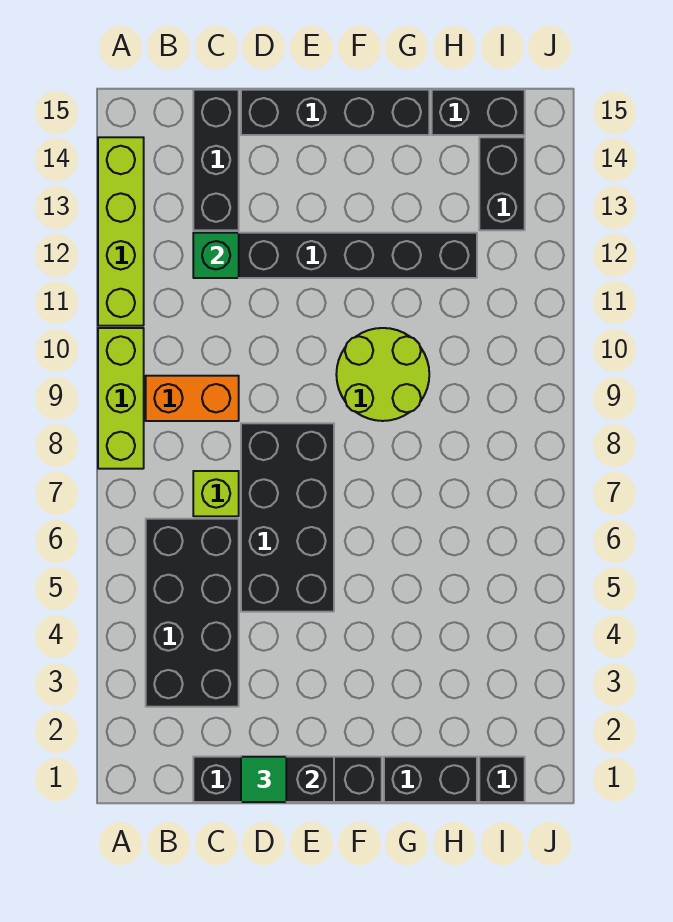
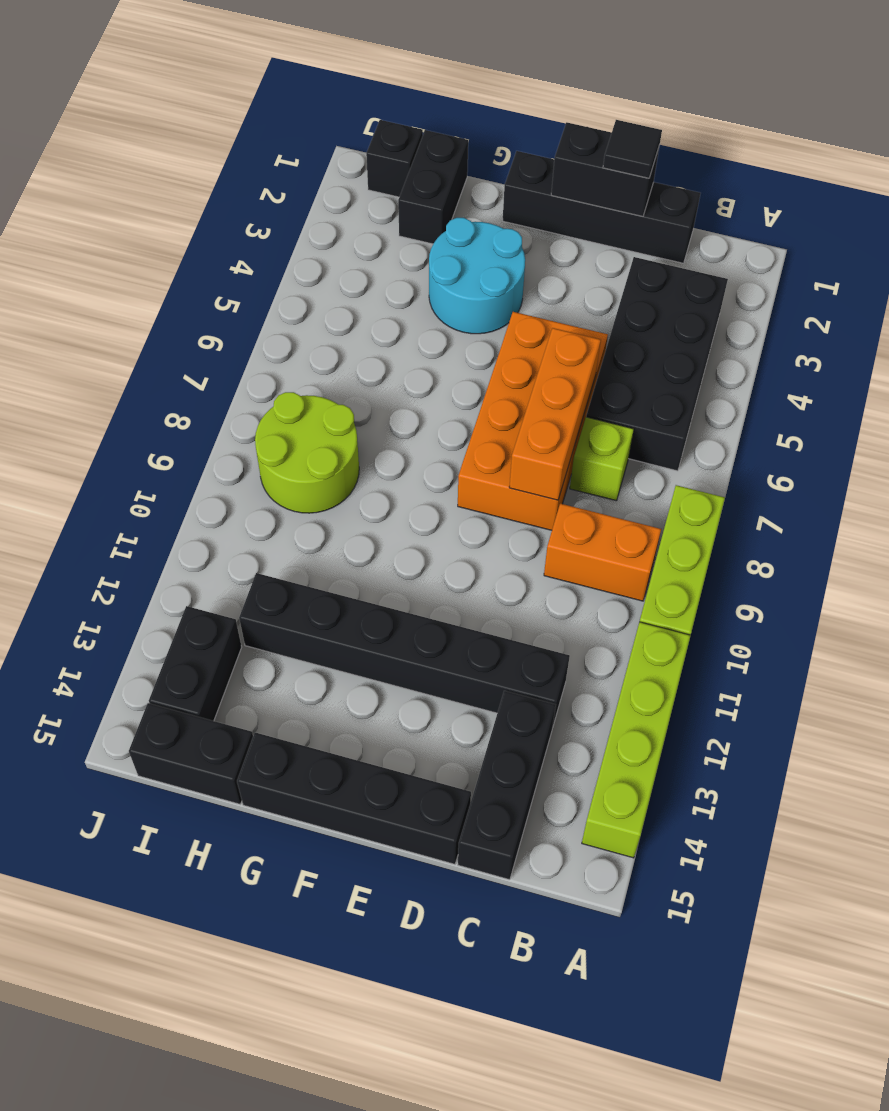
green brick C12 level 2 -> none
green tile D1 level 3 -> black tile D1 level 3
black brick D5:E8 level 1 -> orange brick D5:E8 level 1
none -> orange brick D6:D8 level 2
none -> cyan round brick F3:G4 level 1
lime round brick F9:G10 level 1 -> lime round brick H8:I9 level 1
black brick G1:H1 level 1 -> black brick H1:H2 level 1

